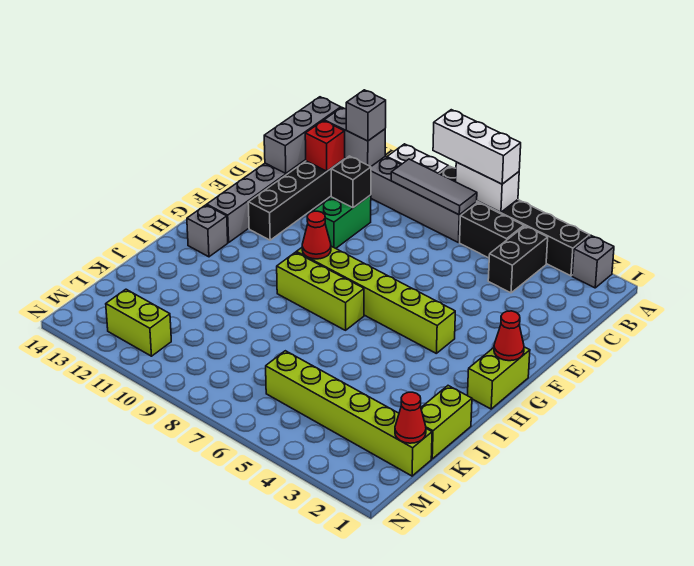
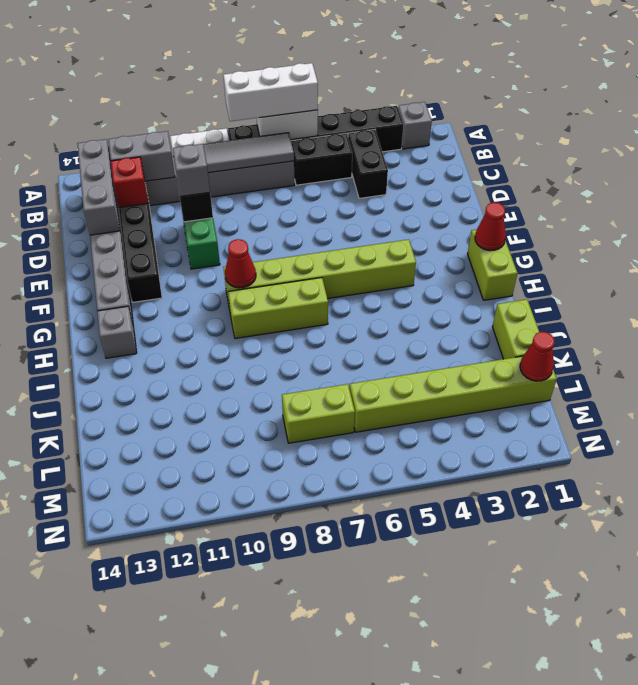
grey brick B11 level 3 -> grey brick D10 level 3
lime brick M11:M12 level 1 -> lime brick L7:L8 level 1

